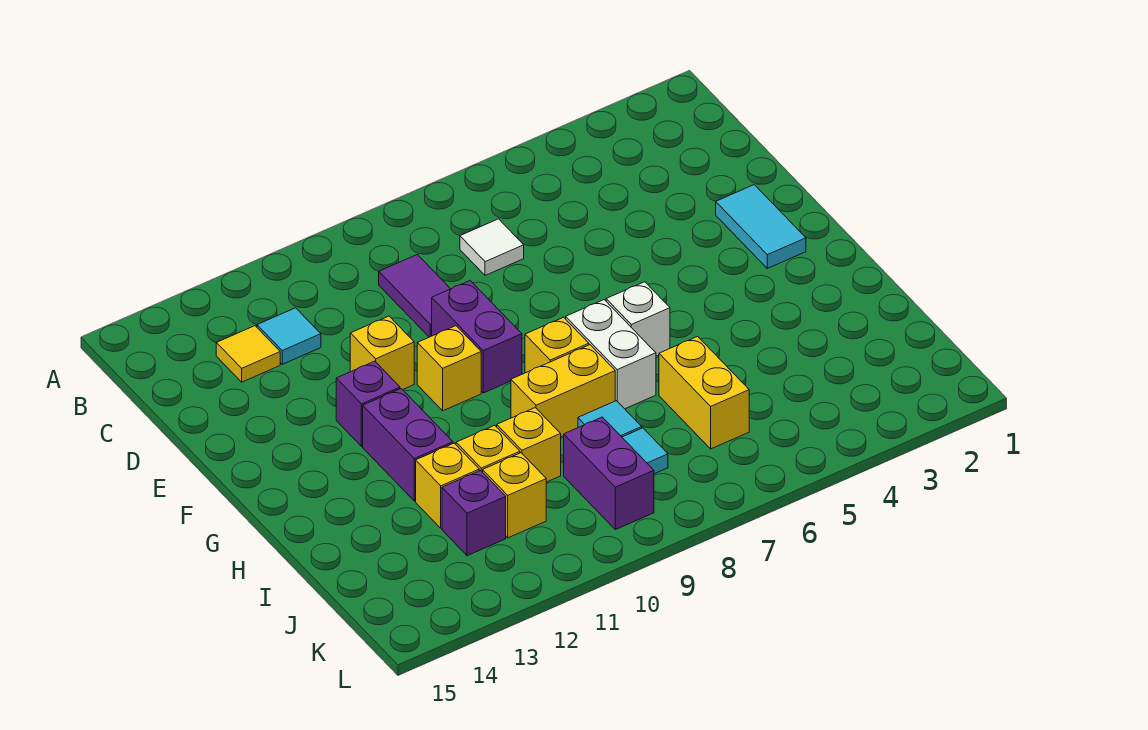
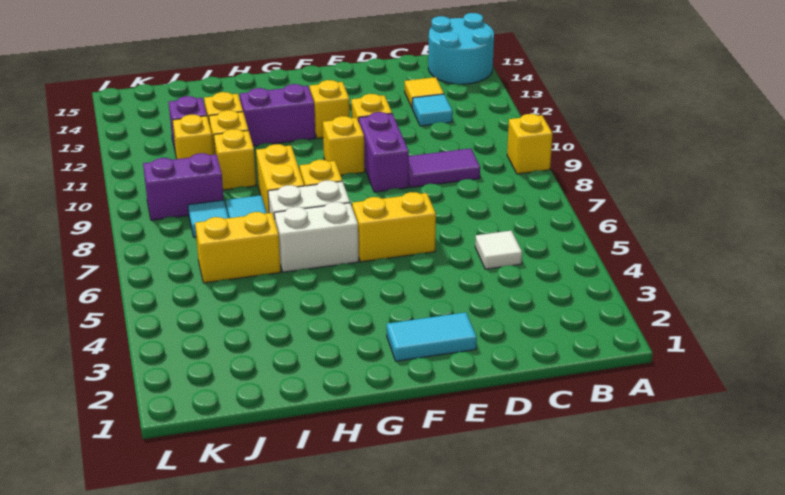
none -> yellow brick A9 level 1
none -> cyan round brick A14:B15 level 1
white tile C7 level 1 -> white tile C5 level 1
none -> yellow brick E6:F6 level 1
purple brick E9:F9 level 1 -> purple brick E9:E10 level 1
purple brick F12 level 1 -> yellow brick F12 level 1
white brick G6 level 1 -> white brick G6:H6 level 1

